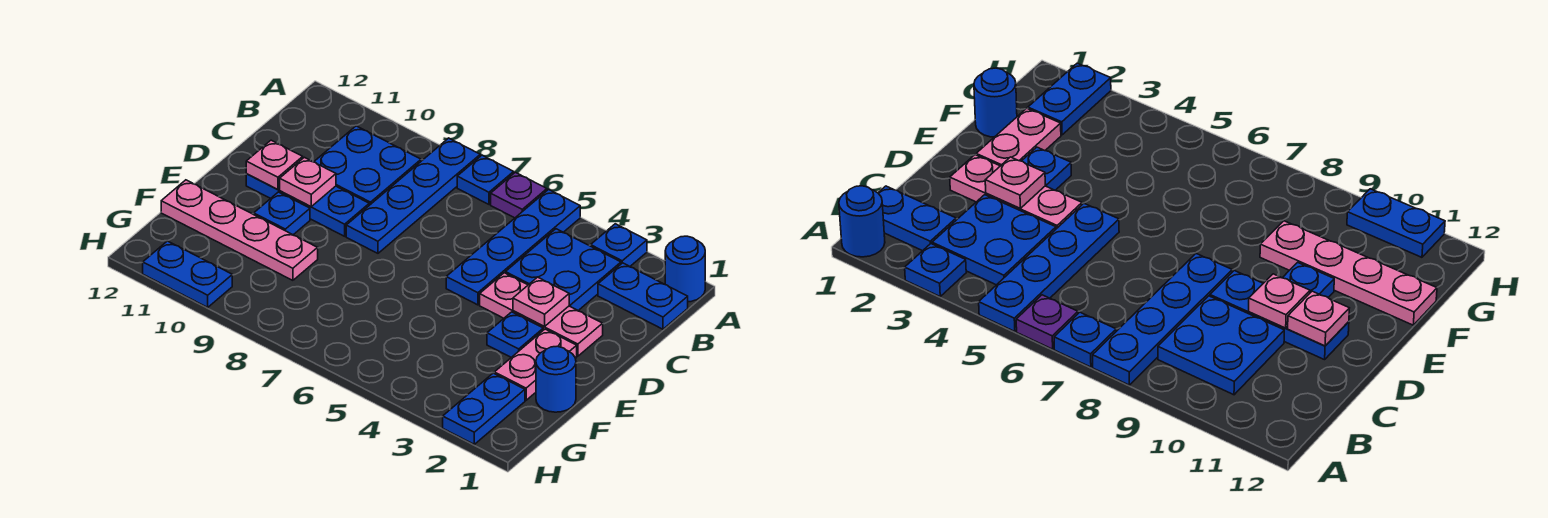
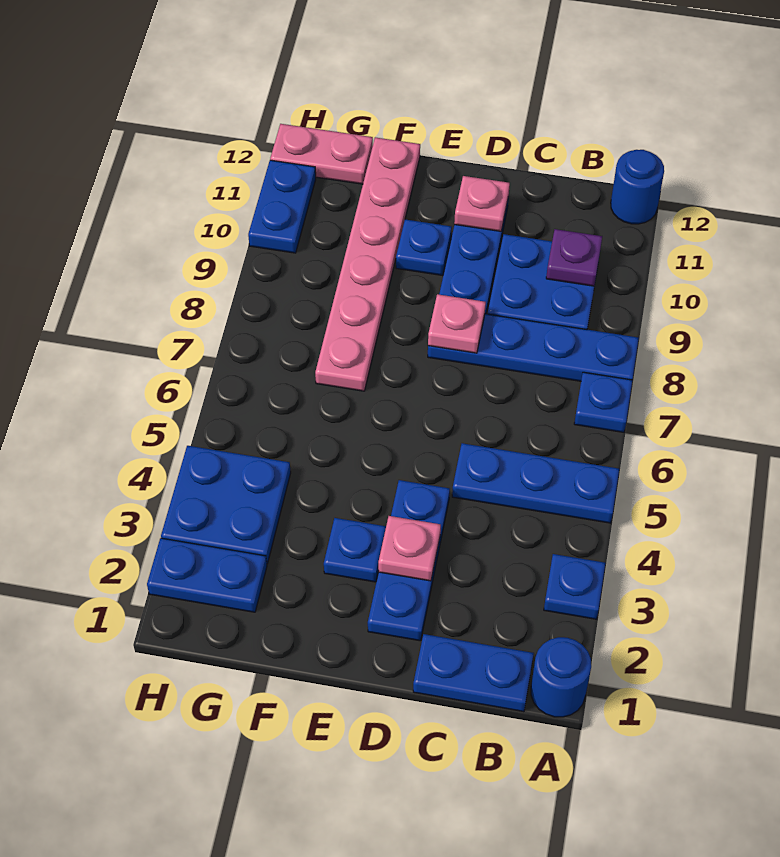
blue plate A5:D5 level 1 -> blue plate A5:C5 level 1
purple plate A6 level 1 -> purple plate B10 level 2
blue plate B1:B2 level 1 -> blue plate B1:C1 level 1
blue plate B3:C4 level 1 -> blue plate G3:H4 level 1
pink plate D2:D4 level 1 -> blue plate D2:D4 level 1
pink plate D10 level 2 -> pink plate D8 level 2
pink plate E2:F2 level 1 -> pink plate G12:H12 level 1
blue round brick F1 level 1 -> blue round brick A12 level 1
pink plate F9:F12 level 1 -> pink plate F7:F12 level 1

